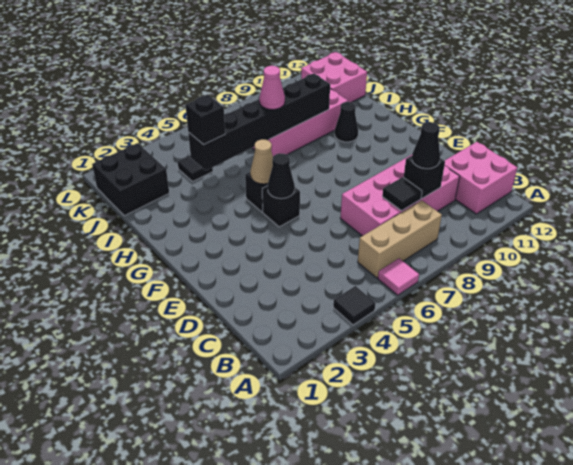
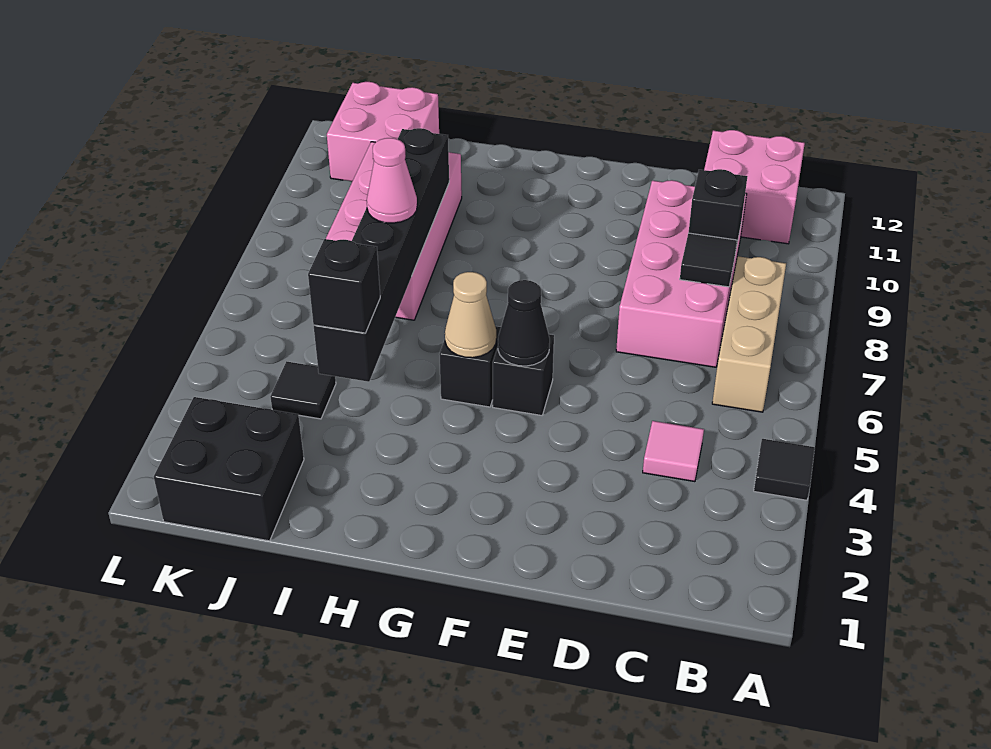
pink tile A6 level 1 -> pink tile C4 level 1
black cone C9 level 3 -> none
black cone H10 level 1 -> none

